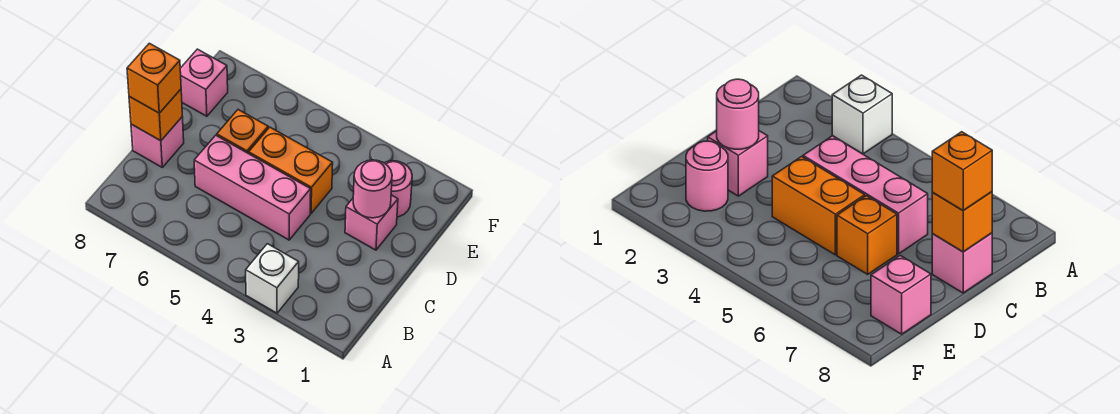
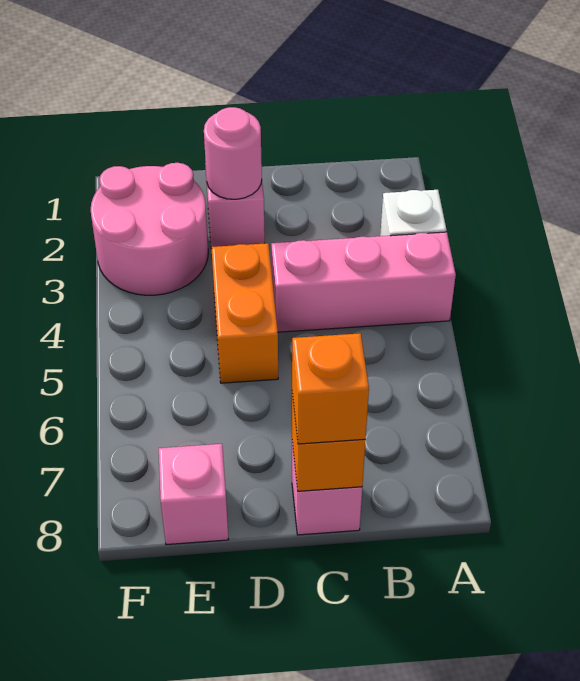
pink brick C4:C6 level 1 -> pink brick A4:C4 level 1
orange brick D6 level 1 -> none
pink round brick E2 level 1 -> pink round brick E2:F3 level 1

